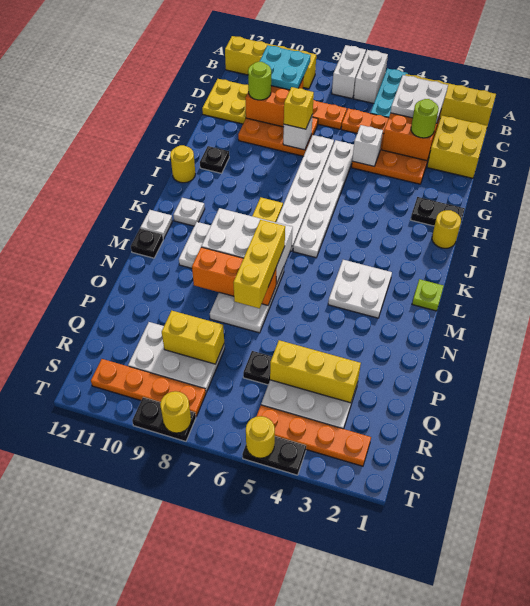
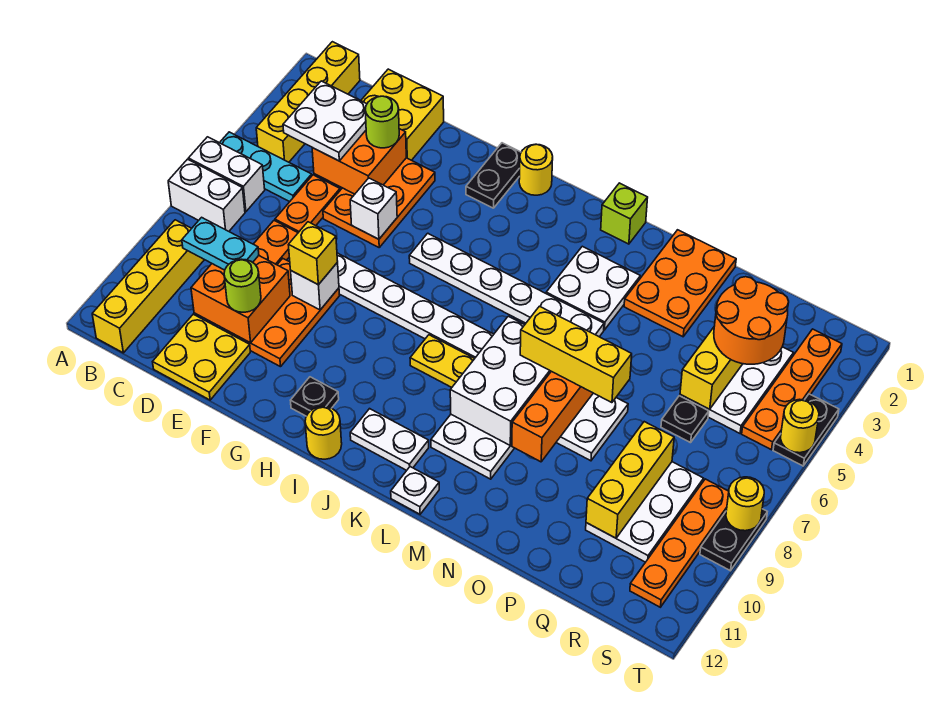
cyan plate C9:D10 level 3 -> cyan plate C9:D9 level 3
white plate F6:K6 level 1 -> white plate H5:M5 level 1
white plate K11 level 1 -> white plate J11:K11 level 1
lime plate L1 level 1 -> lime brick L1 level 1
black plate M12 level 1 -> none
none -> orange plate N1:O3 level 1
none -> orange round brick Q3:R4 level 3
yellow brick Q8:Q9 level 2 -> yellow brick Q8:Q10 level 2

